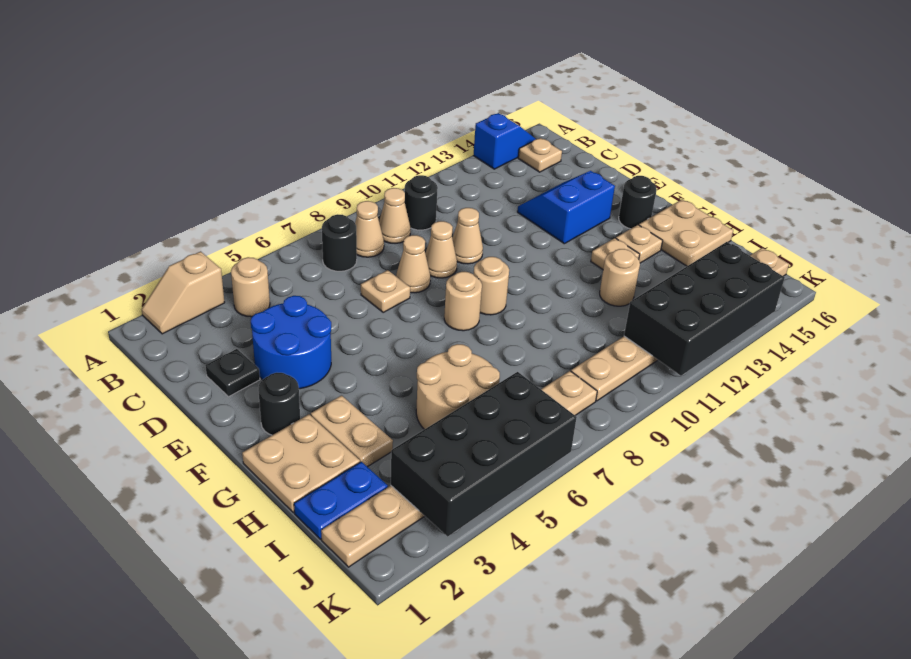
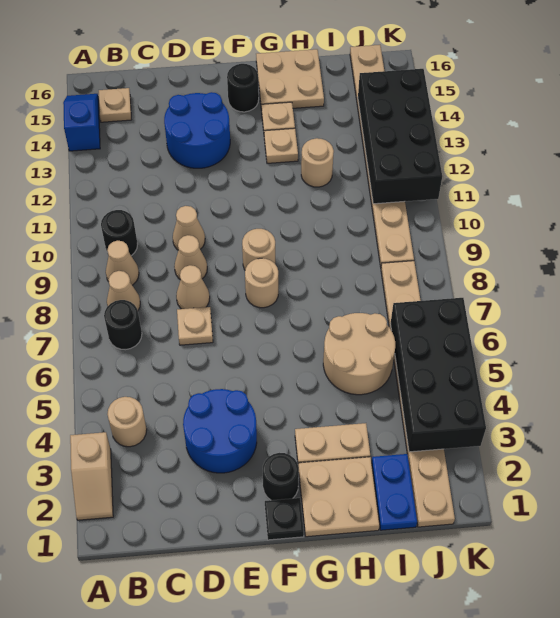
black plate D2 level 1 -> black plate F1 level 1
blue slope D13:E14 level 1 top E -> blue round brick D13:E14 level 1

